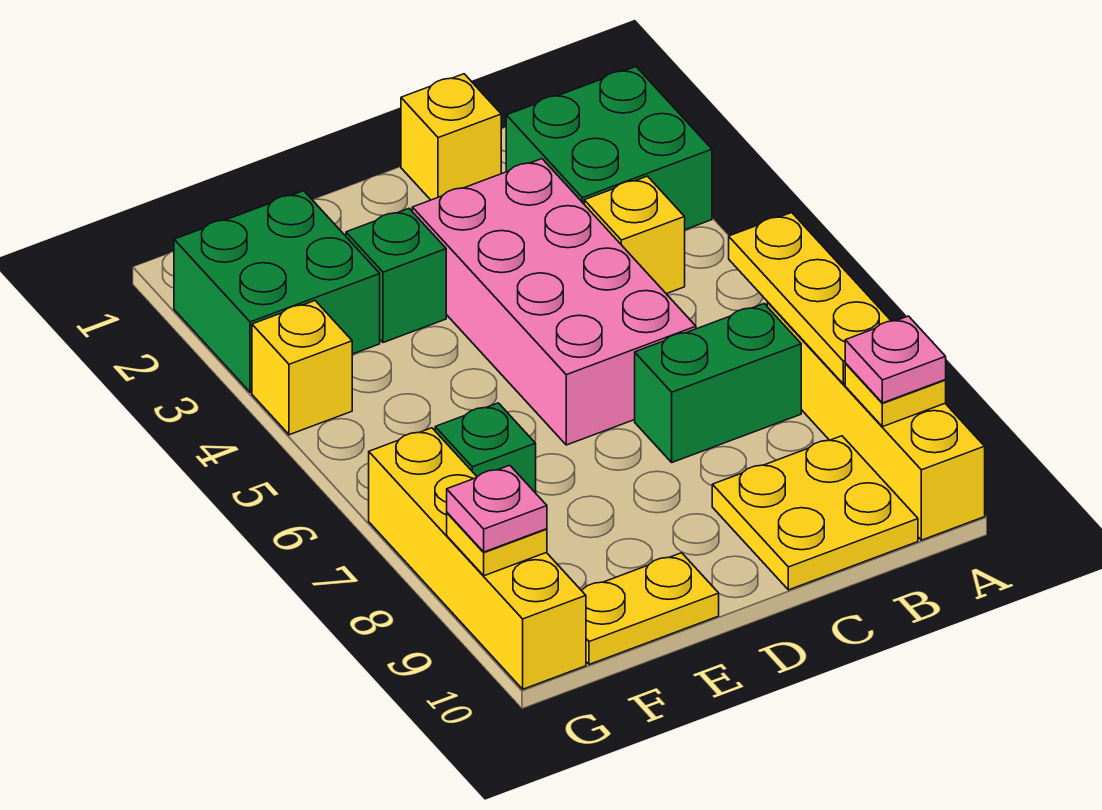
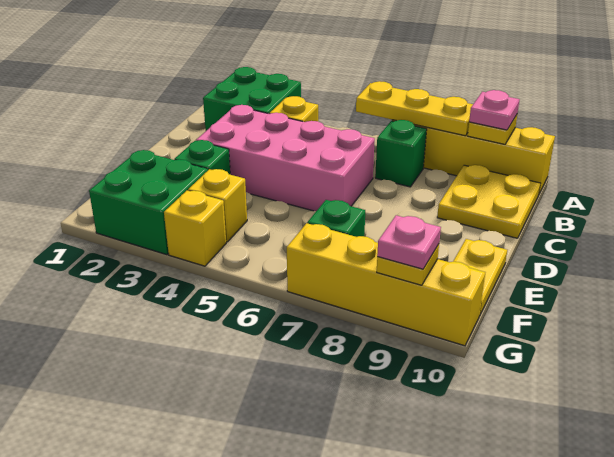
green brick B7:C7 level 1 -> green brick B7 level 1
yellow brick C1 level 1 -> yellow brick F4 level 1

